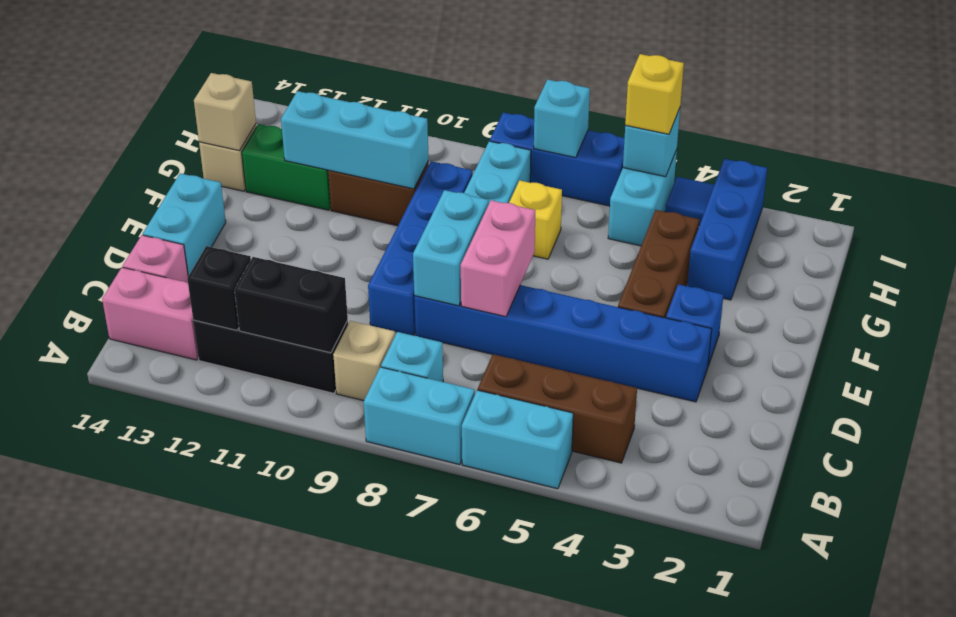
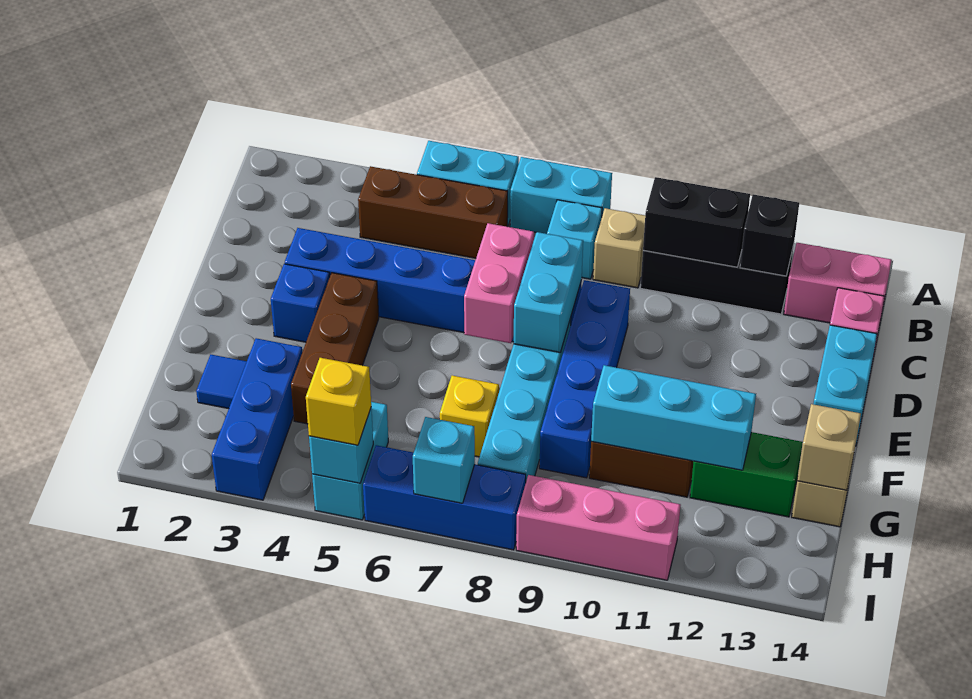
blue tile I4 level 1 -> blue tile G2 level 1
none -> pink brick I9:I11 level 1

